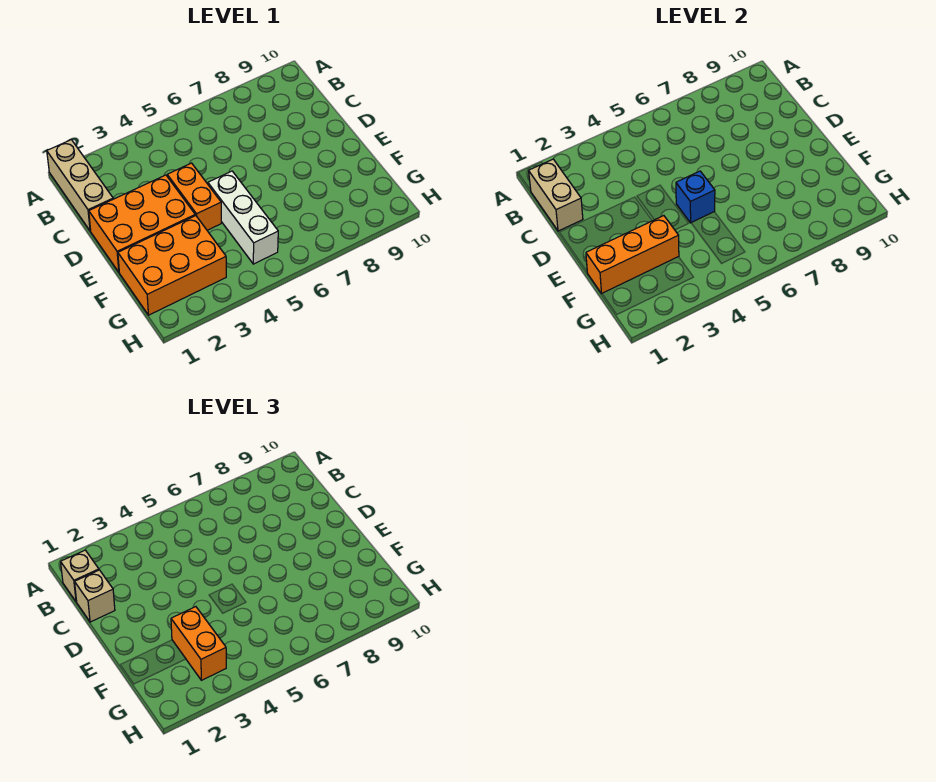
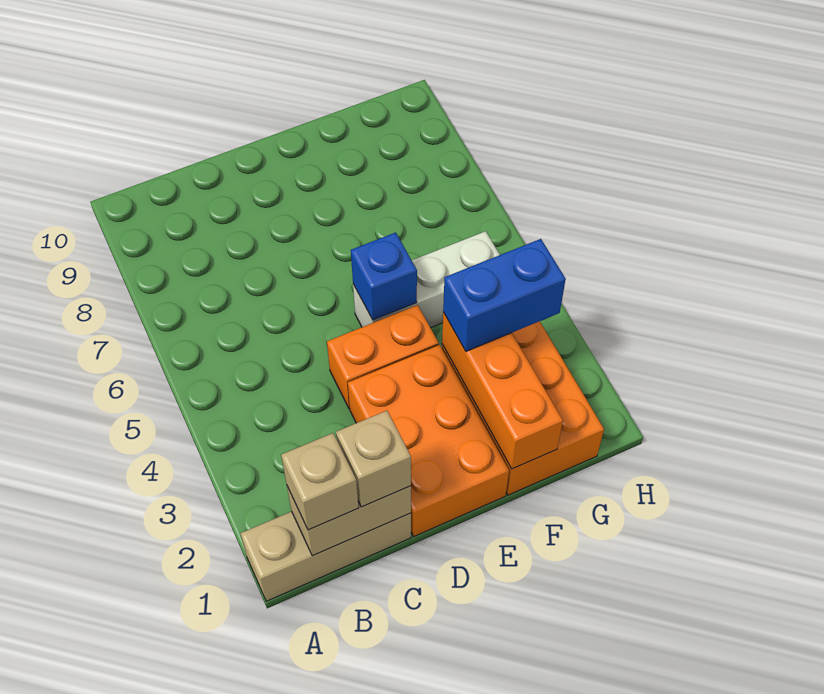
orange brick F3:G3 level 3 -> blue brick F3:G3 level 3

